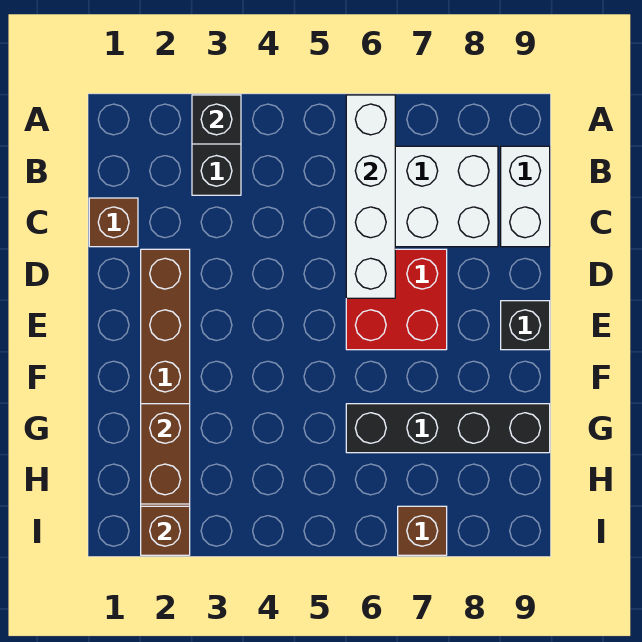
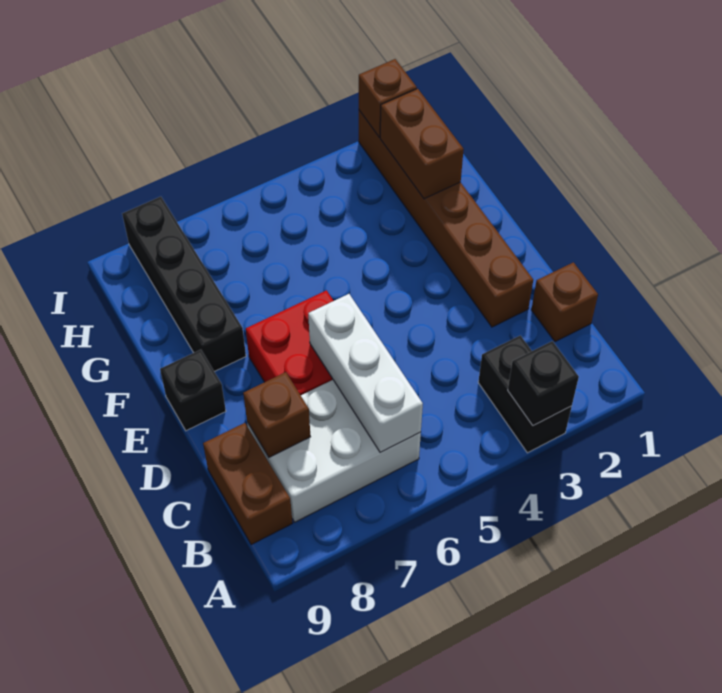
white brick A6:D6 level 2 -> white brick B6:D6 level 2
white brick B9:C9 level 1 -> brown brick B9:C9 level 1
black brick G6:G9 level 1 -> black brick F8:I8 level 1
brown brick I7 level 1 -> brown brick C8 level 2

